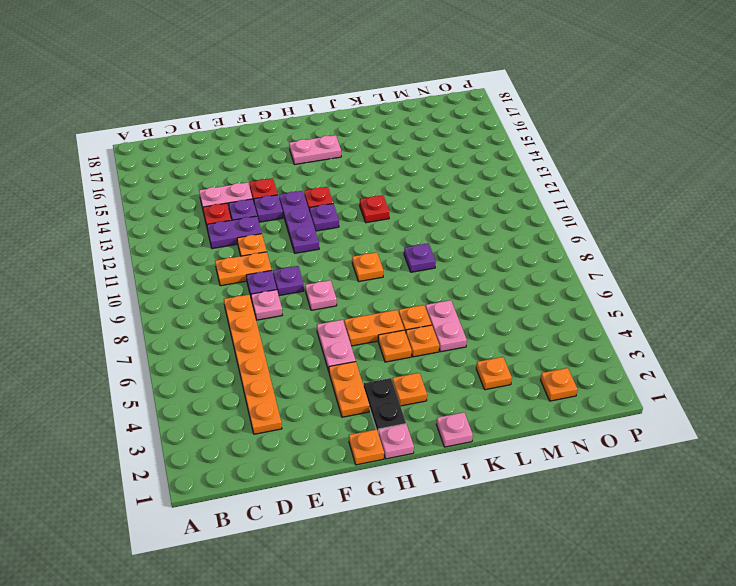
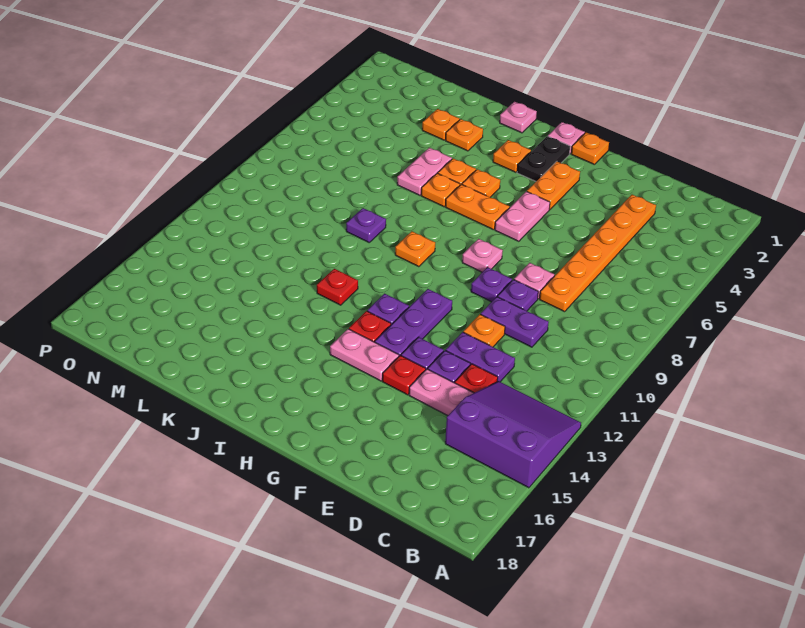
none -> purple slope A13:C15 level 1 top 15
orange plate D10:E10 level 1 -> purple plate D10:E10 level 1
pink plate H16:I16 level 1 -> pink plate G14:H14 level 1
orange plate N2 level 1 -> orange plate K3 level 1

